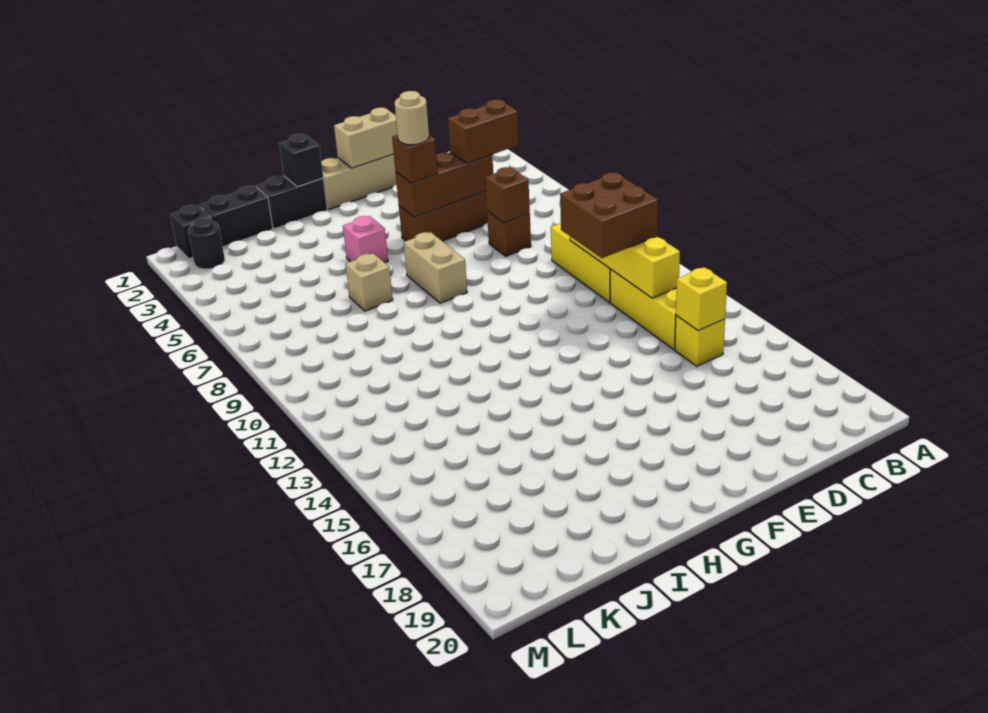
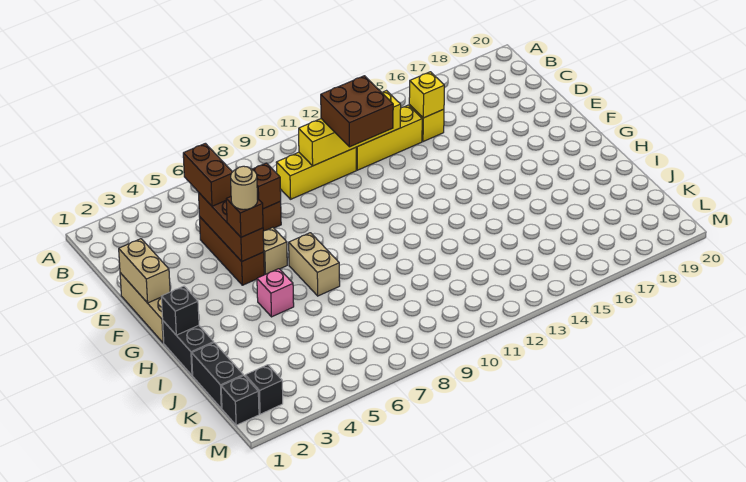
tan brick G7:G8 level 1 -> tan brick G7:H7 level 1
tan brick I7 level 1 -> tan brick F6 level 1
black round brick L2 level 1 -> black brick L2 level 1

